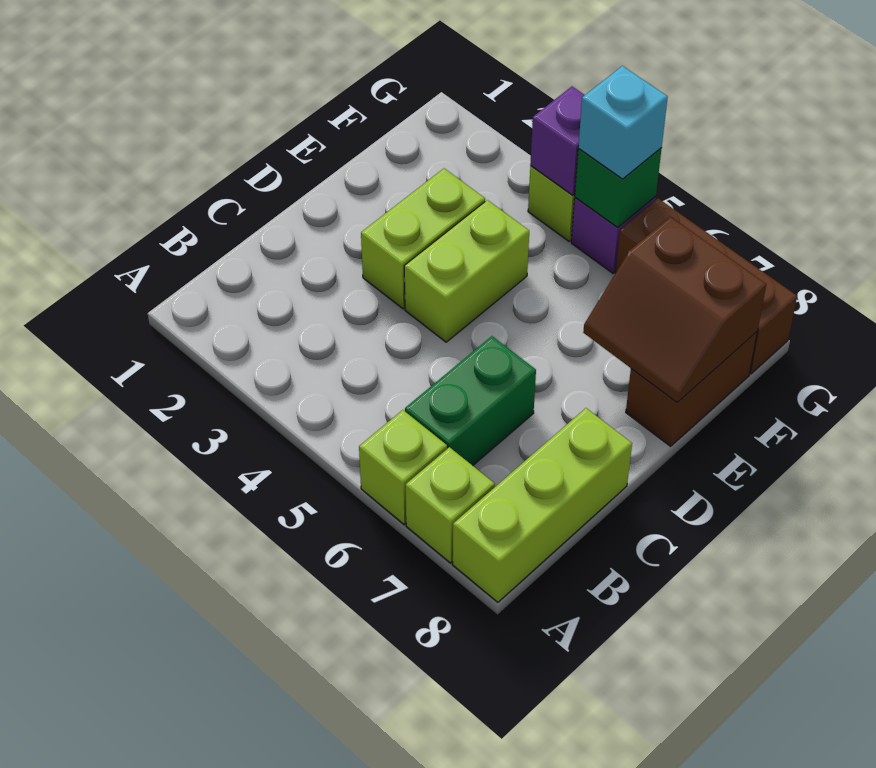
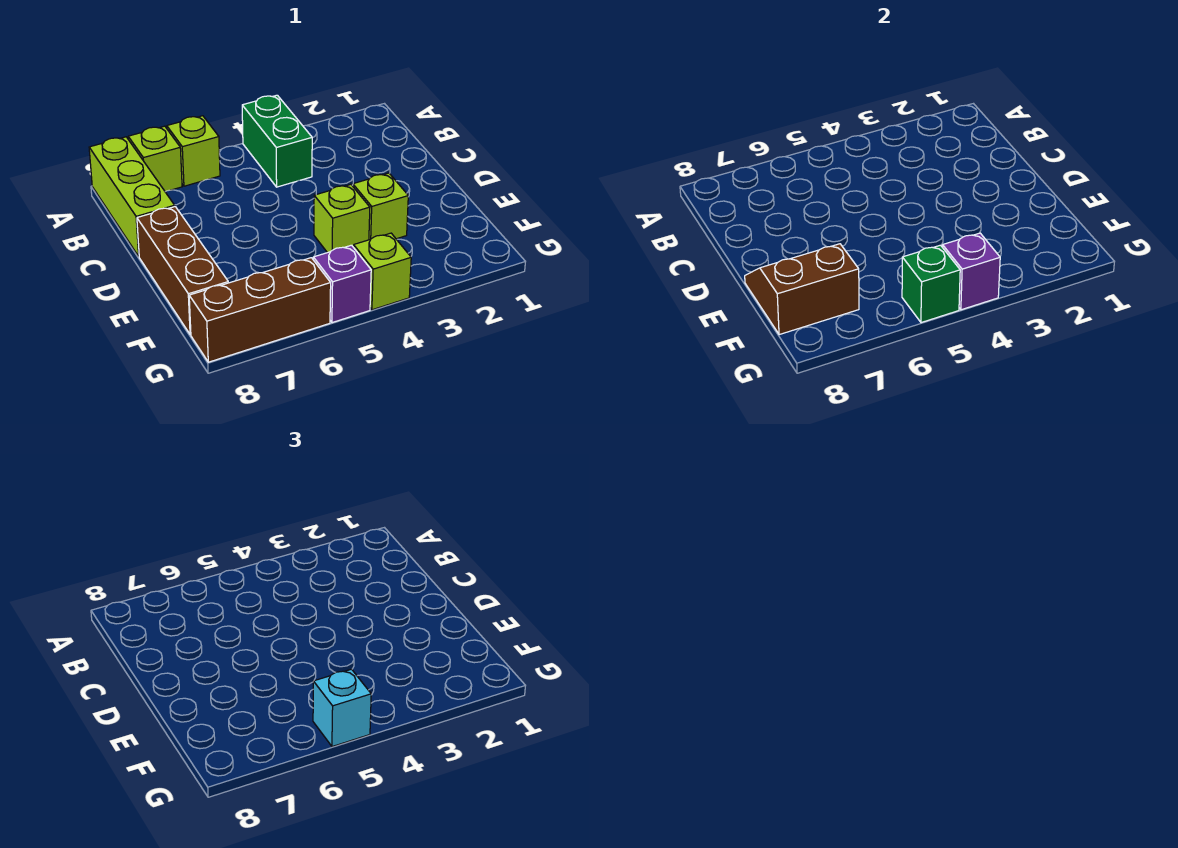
green brick B6:C6 level 1 -> green brick A4:B4 level 1
lime brick D3:E3 level 1 -> lime brick E3 level 1
lime brick D4:E4 level 1 -> lime brick E4 level 1
brown brick E8:F8 level 1 -> brown brick D8:F8 level 1

